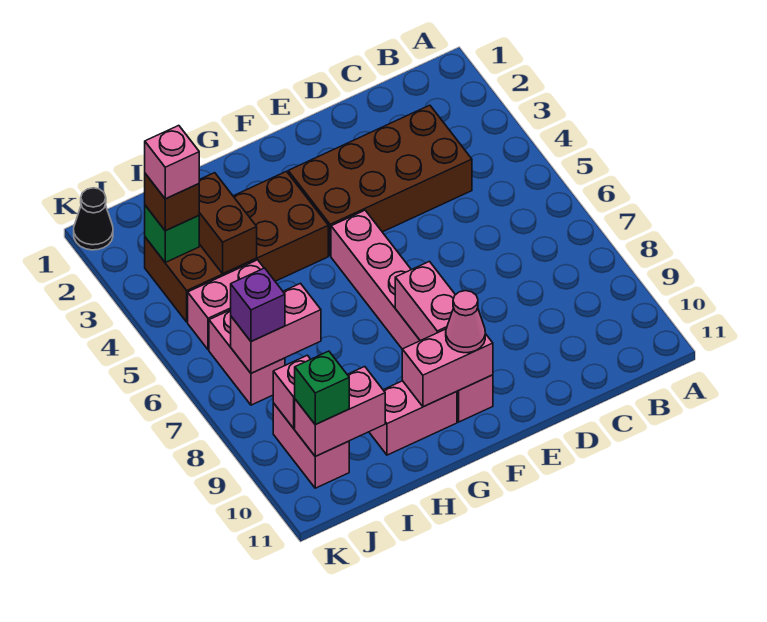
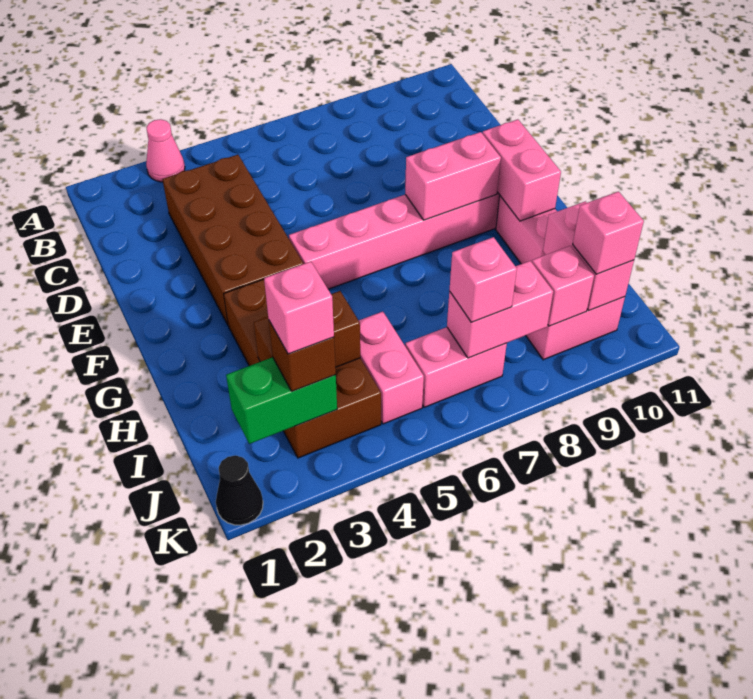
pink cone F10 level 3 -> pink cone A3 level 1
pink brick I7:J7 level 2 -> pink brick J7:J8 level 2
green brick J3 level 2 -> green brick J2:J3 level 2
purple brick J7 level 3 -> pink brick J7 level 3
green brick J10 level 3 -> pink brick J10 level 3

